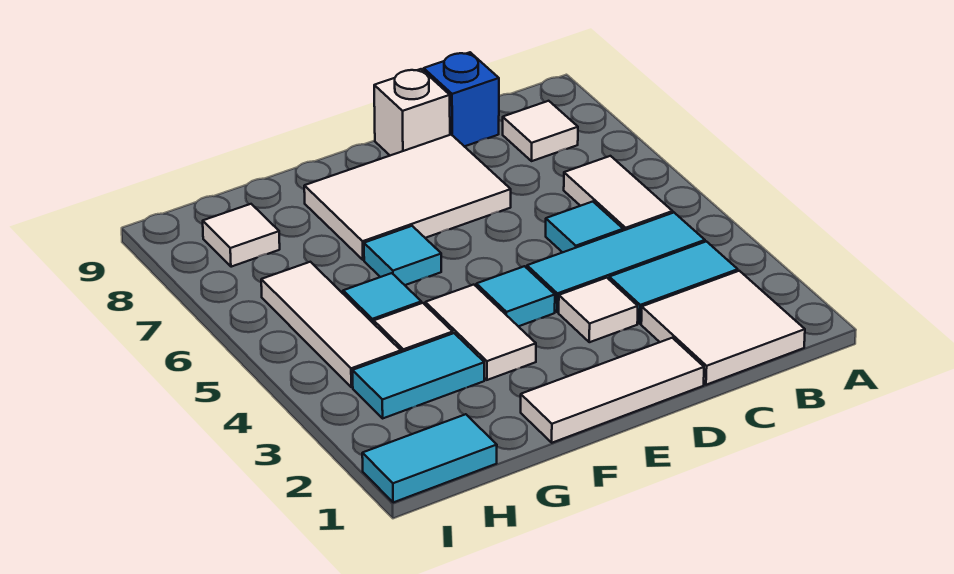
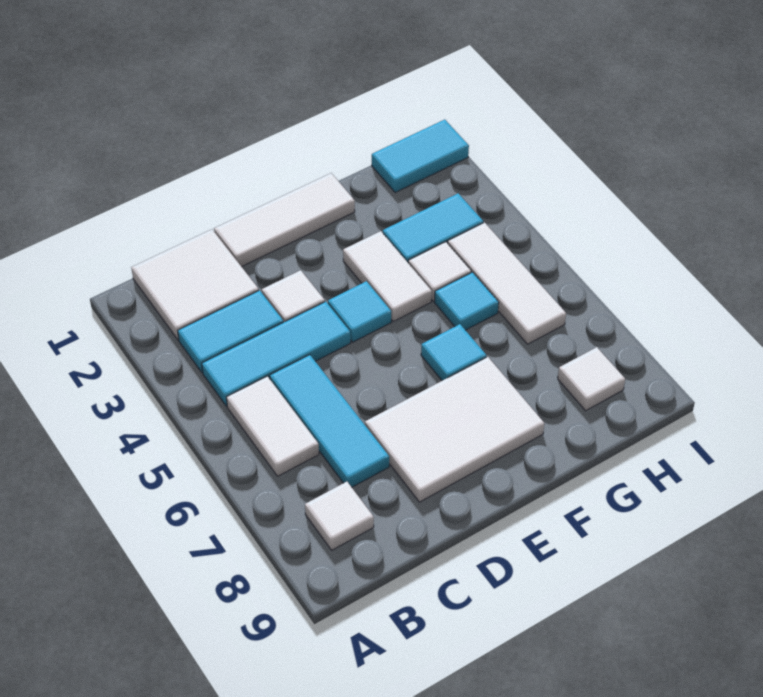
cyan tile C5 level 1 -> cyan tile C5:C7 level 1
blue brick C9 level 1 -> none
white brick D9 level 1 -> none

